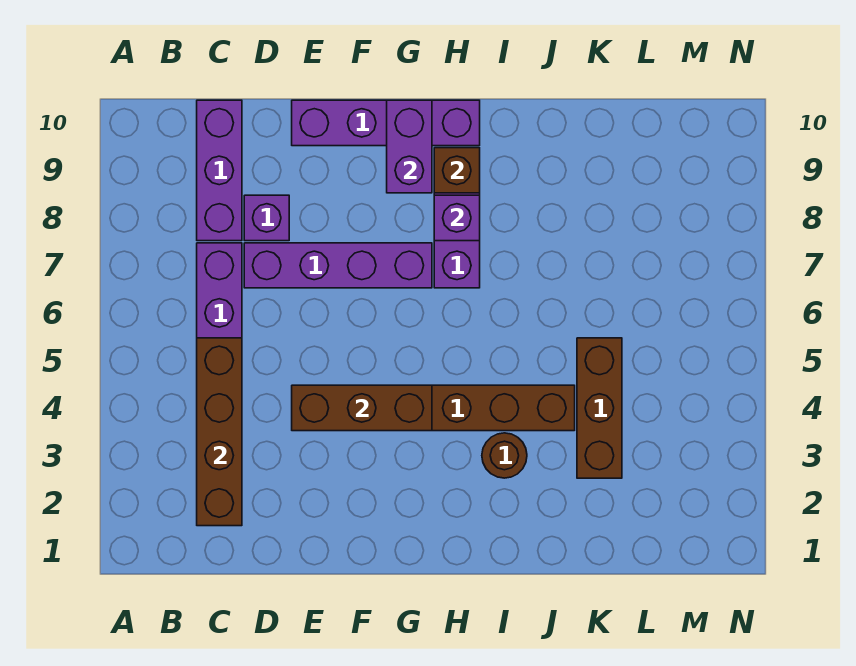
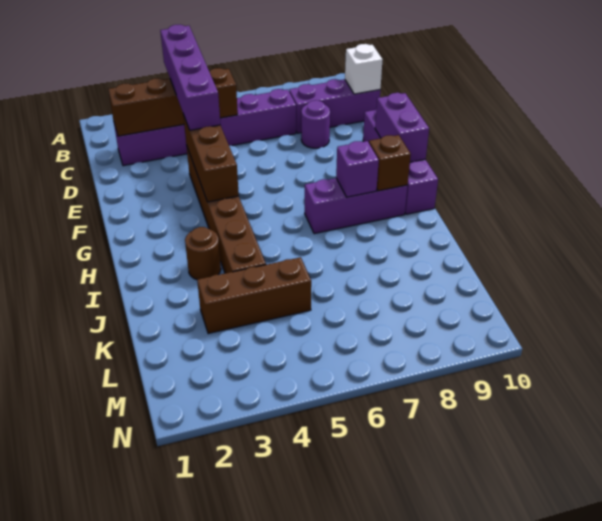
none -> white brick C10 level 2
purple brick D7:G7 level 1 -> purple brick B4:E4 level 3
purple brick D8 level 1 -> purple round brick D8 level 1
purple brick G9:G10 level 2 -> purple brick F10:G10 level 2

